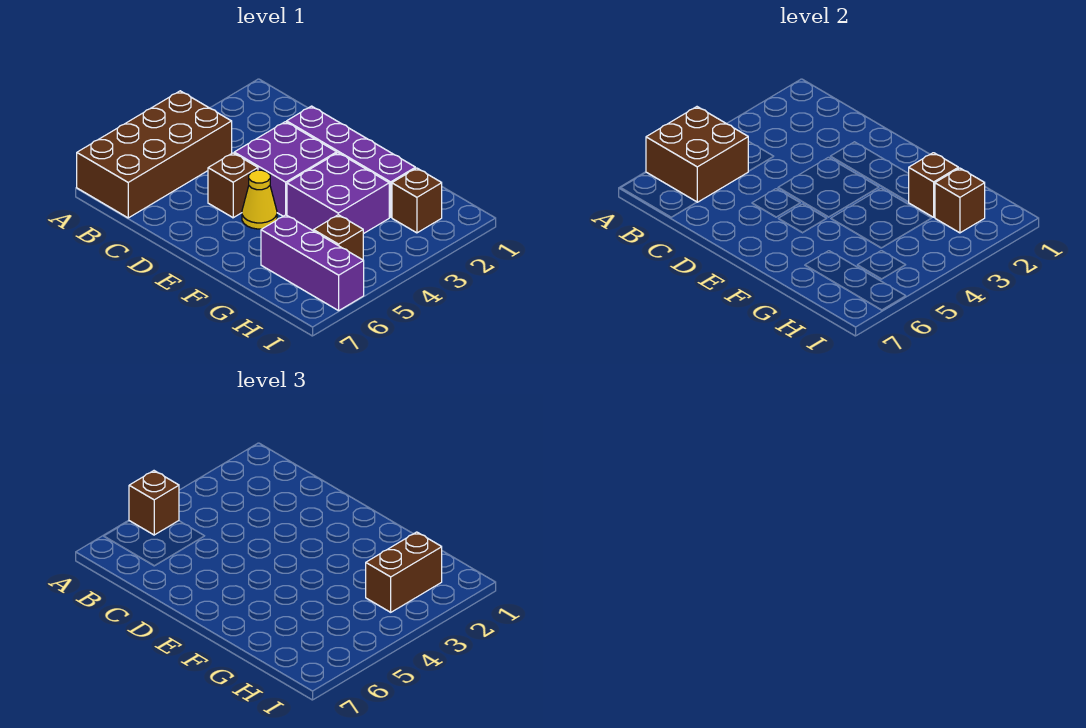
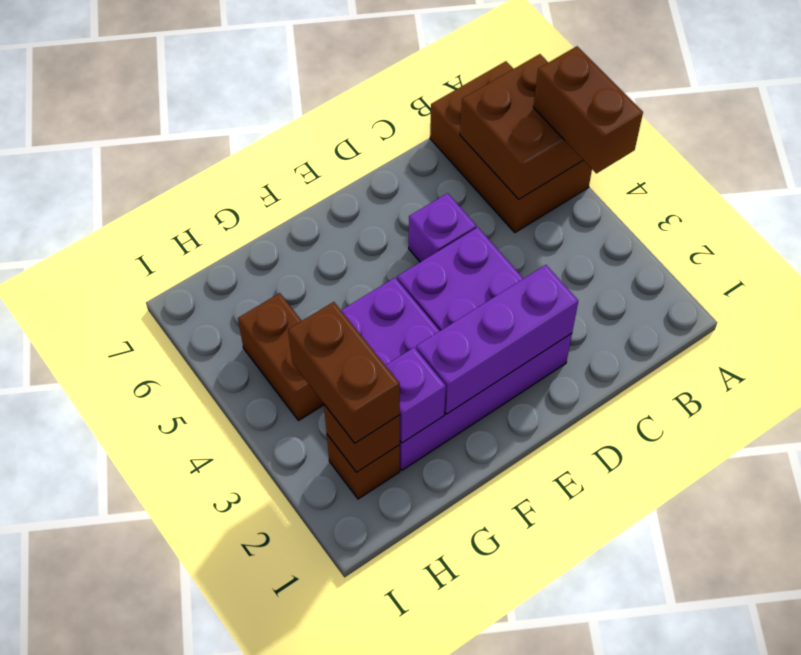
brown brick A4:B7 level 1 -> brown brick A5:B7 level 1
brown brick A5 level 3 -> brown brick A4:A5 level 3
brown brick D5 level 1 -> purple brick D5 level 1
yellow cone E5 level 1 -> none
brown brick G2 level 2 -> purple brick G2 level 2
purple brick G6:I6 level 1 -> purple brick D2:F2 level 2
brown brick H5 level 1 -> brown brick H4:H5 level 1

